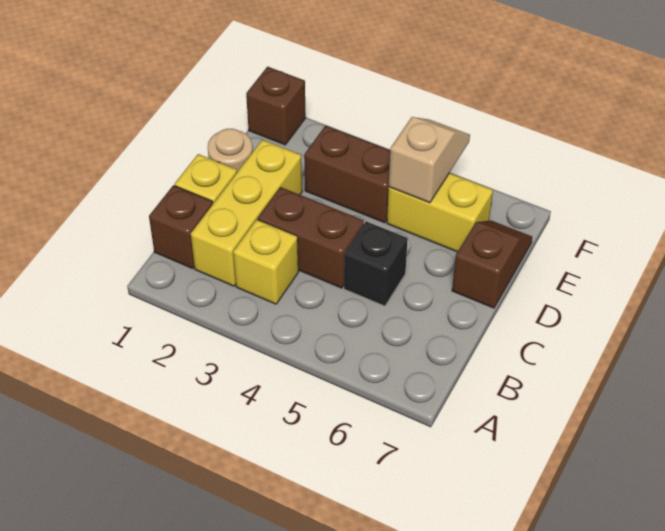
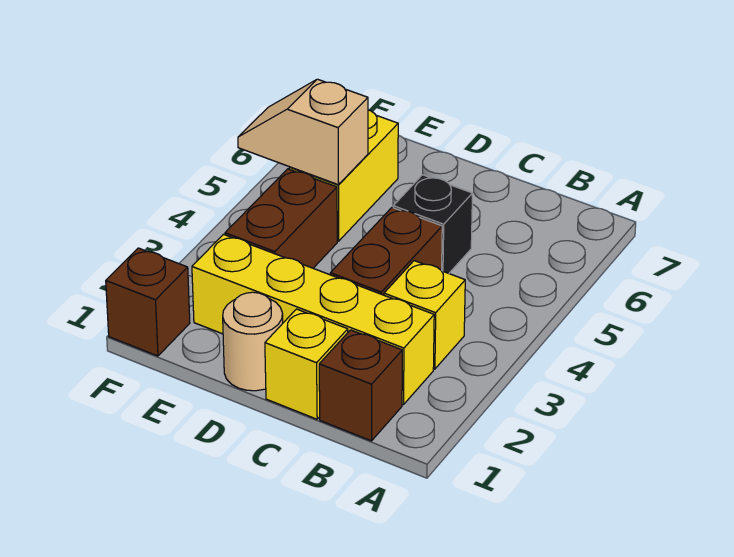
yellow brick B2:D2 level 1 -> yellow brick B2:E2 level 1
brown slope D7:E7 level 1 top D -> none

